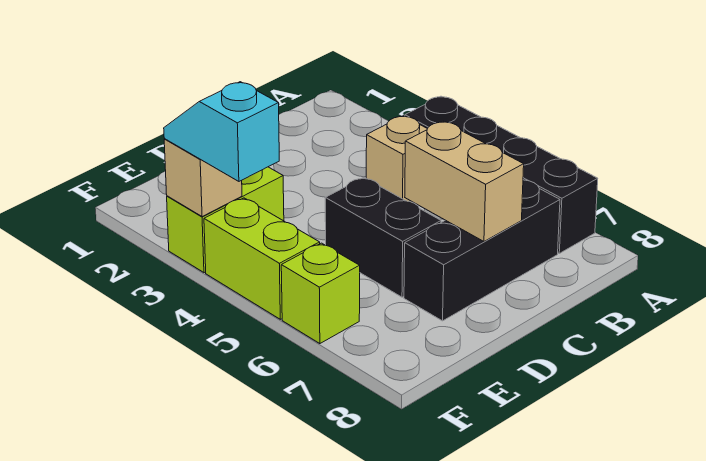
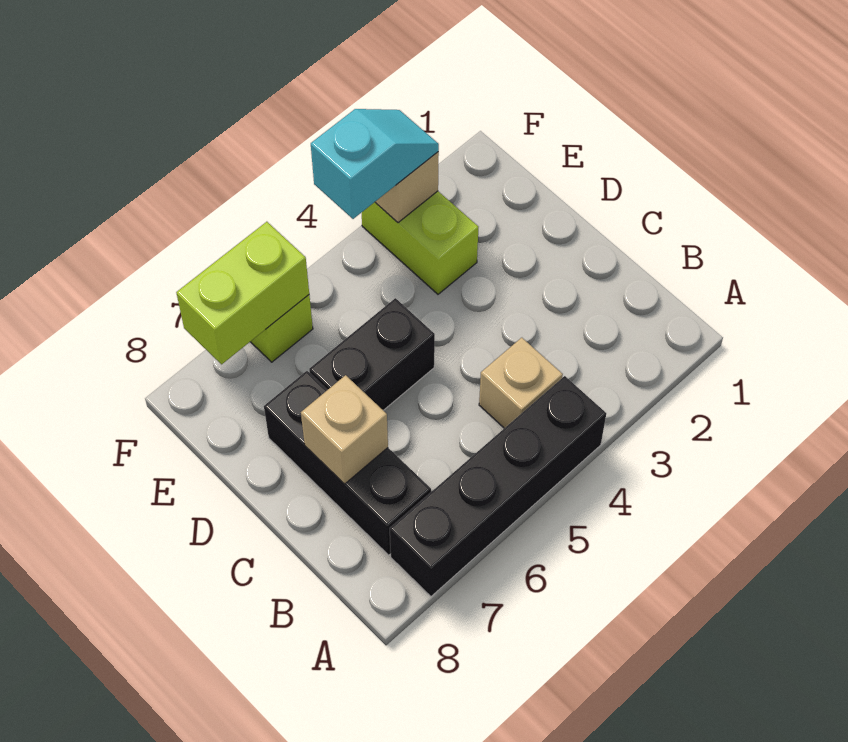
tan brick C6:C7 level 2 -> tan brick C7 level 2
lime brick F4:F5 level 1 -> lime brick F6:F7 level 2

